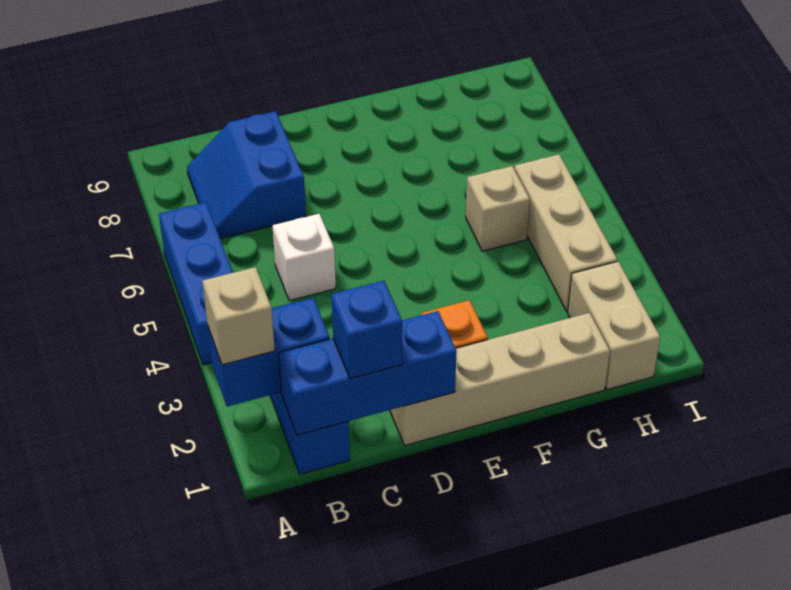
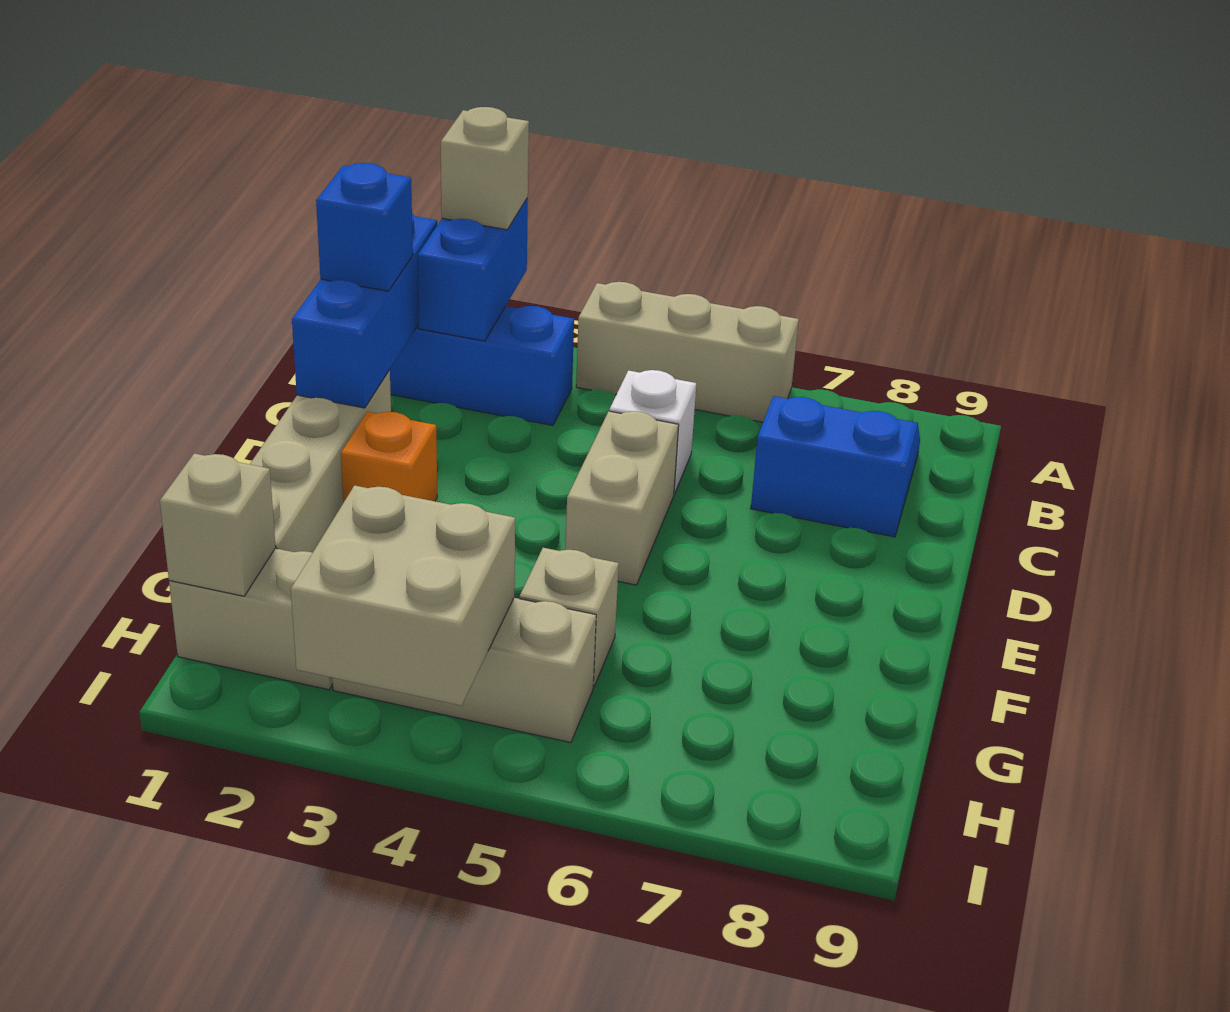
blue brick A4:A6 level 1 -> tan brick A4:A6 level 1
none -> tan brick D5:E5 level 1
none -> tan brick H1 level 2
none -> tan brick H3:I4 level 2

